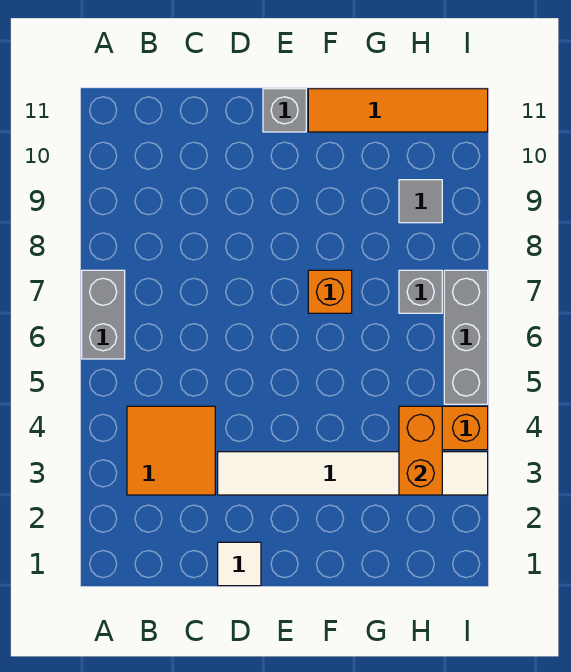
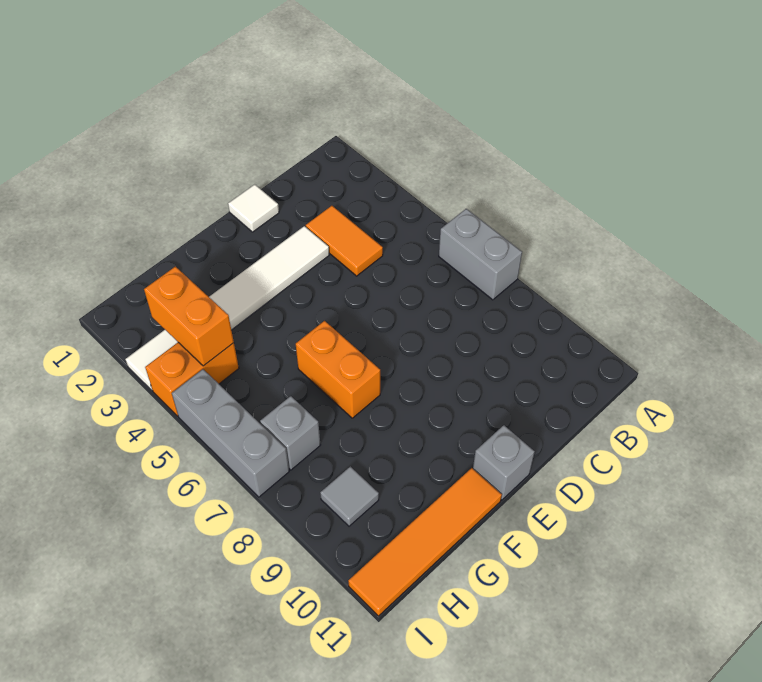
orange tile B3:C4 level 1 -> orange tile C3:C4 level 1
orange brick F7 level 1 -> orange brick F6:F7 level 1

